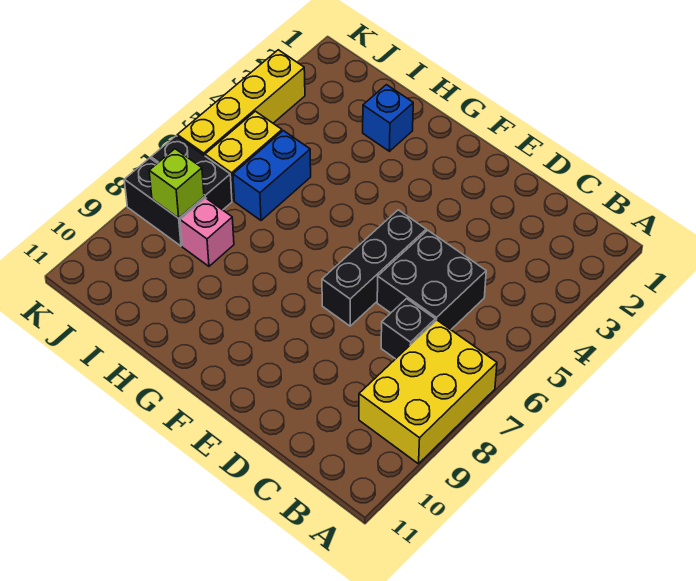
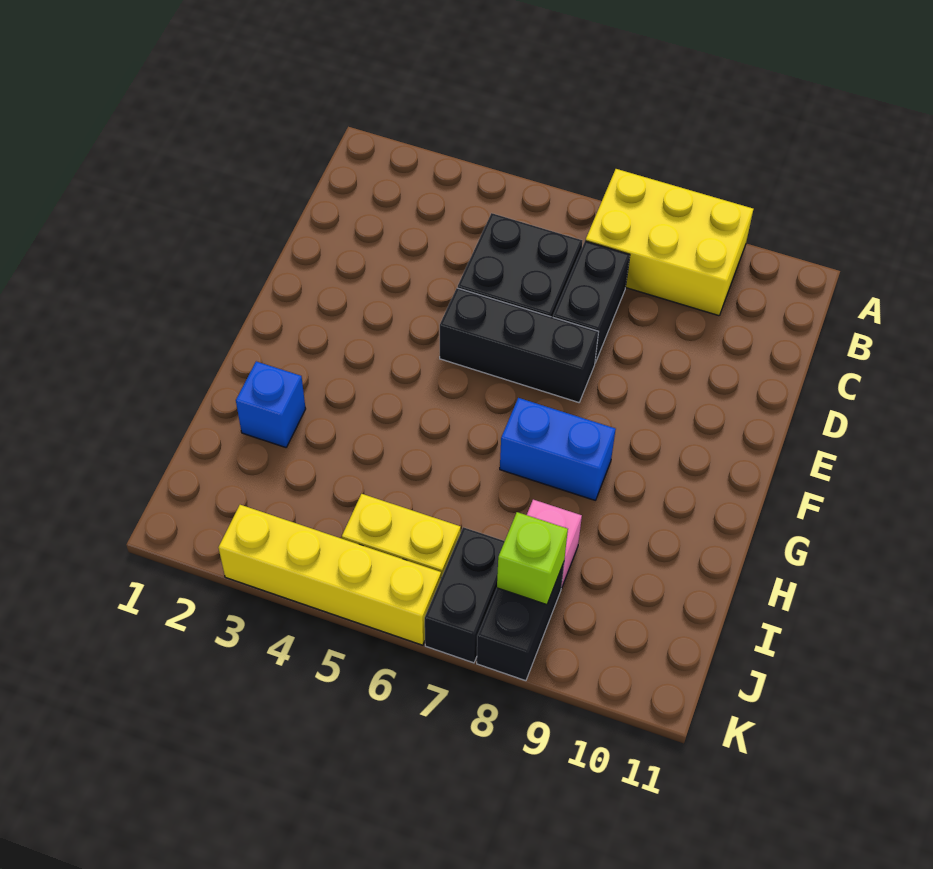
black brick C7 level 1 -> black brick C7:D7 level 1
blue brick I5:I6 level 1 -> blue brick G7:G8 level 1

